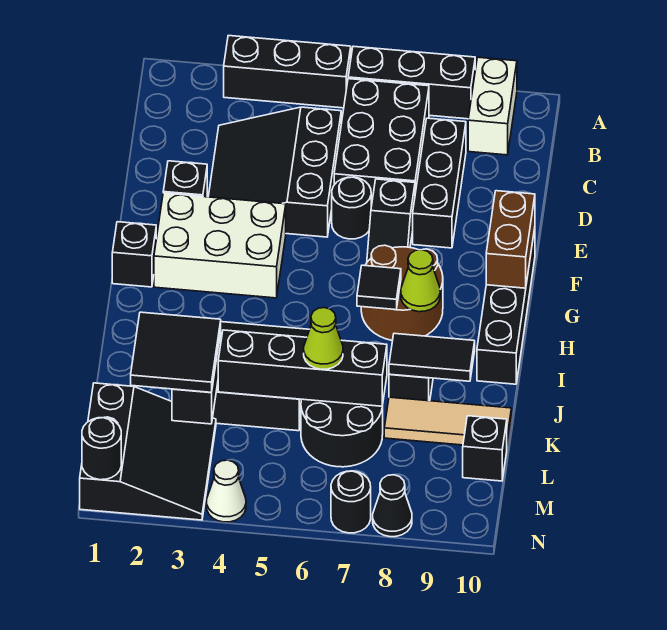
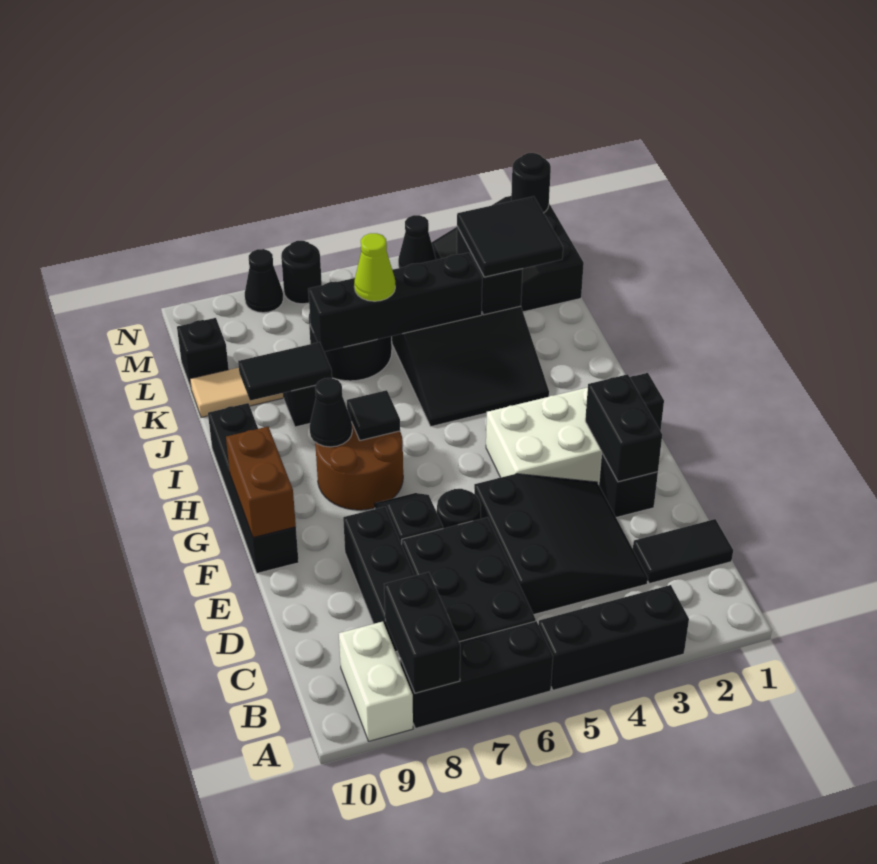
none -> black brick A8:B8 level 2
none -> black tile C1:C2 level 1
none -> black brick E2:F2 level 2
lime cone H8 level 2 -> black cone H8 level 2
white cone N4 level 1 -> black cone N4 level 1

